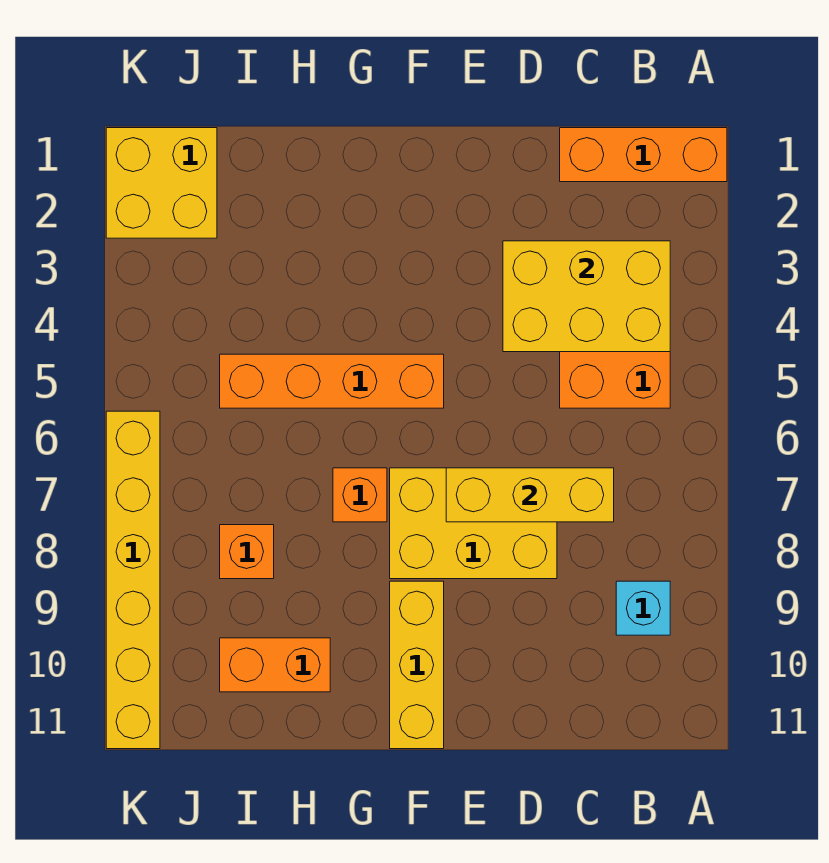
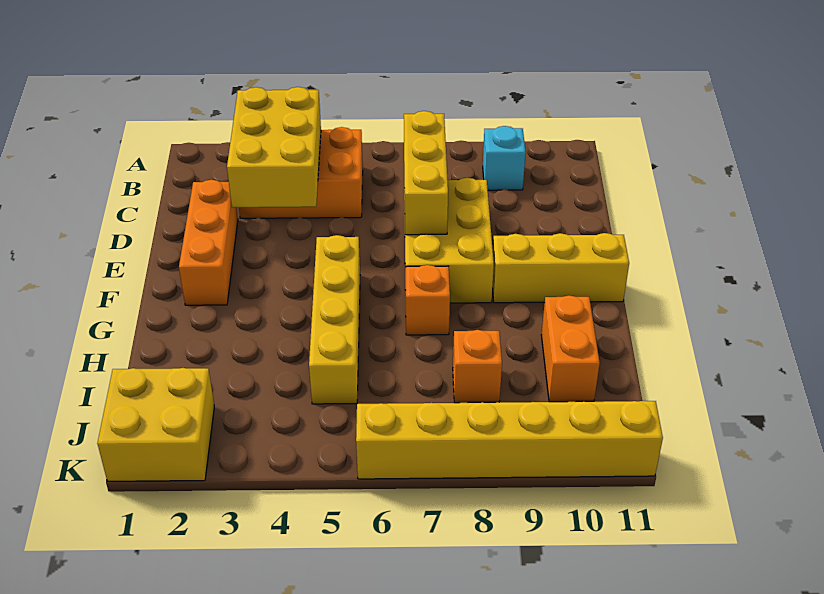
orange brick A1:C1 level 1 -> orange brick D2:F2 level 1
orange brick F5:I5 level 1 -> yellow brick F5:I5 level 1

